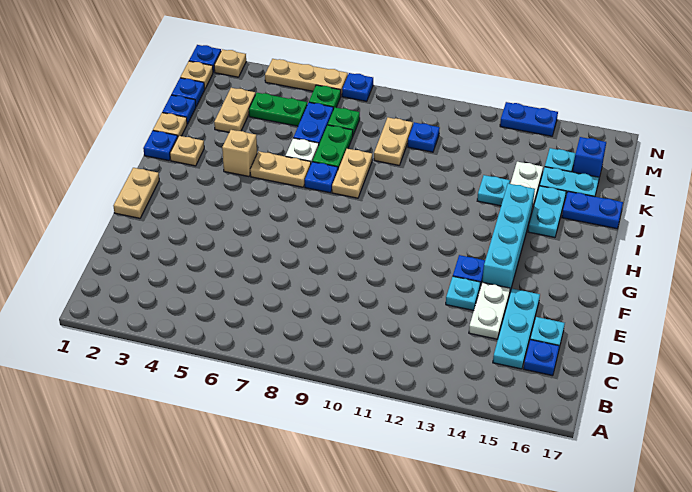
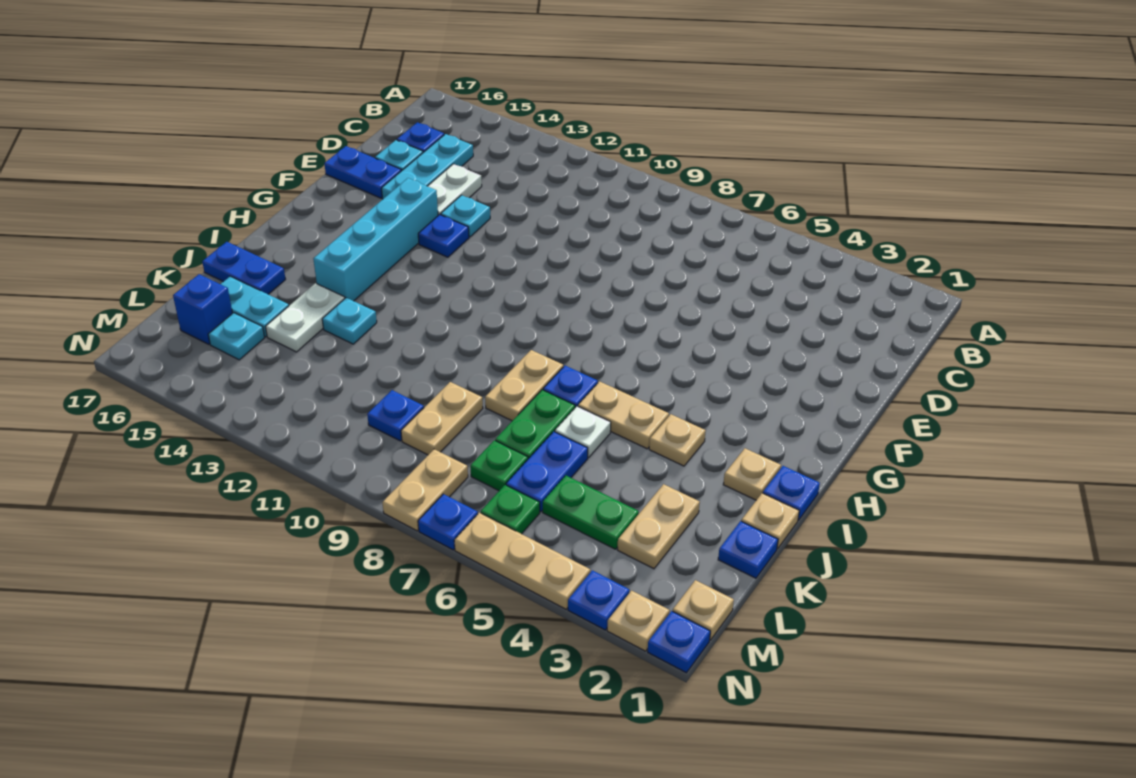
tan plate F1:G1 level 1 -> tan plate M8:N8 level 1
tan brick I4 level 1 -> tan plate I4 level 1
cyan plate I15:J15 level 1 -> none
blue plate L1 level 1 -> blue plate N3 level 1
blue plate N13:N14 level 1 -> blue plate E16:E17 level 1

